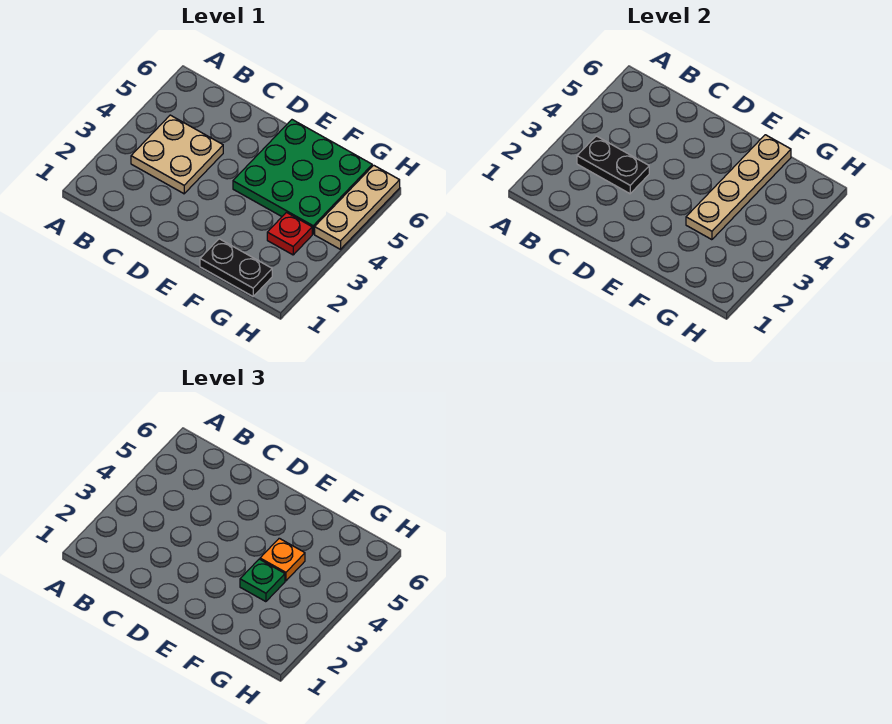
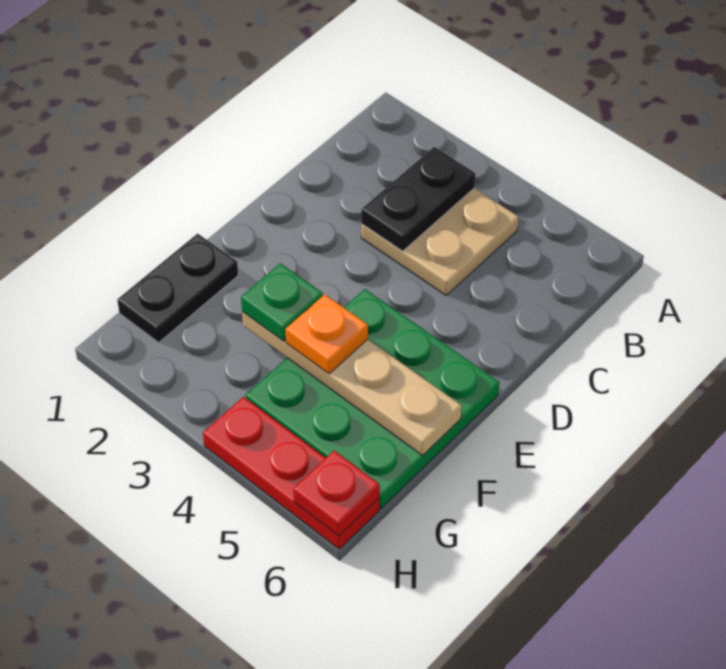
red plate G3 level 1 -> red plate H6 level 2
tan plate H4:H6 level 1 -> red plate H4:H6 level 1

